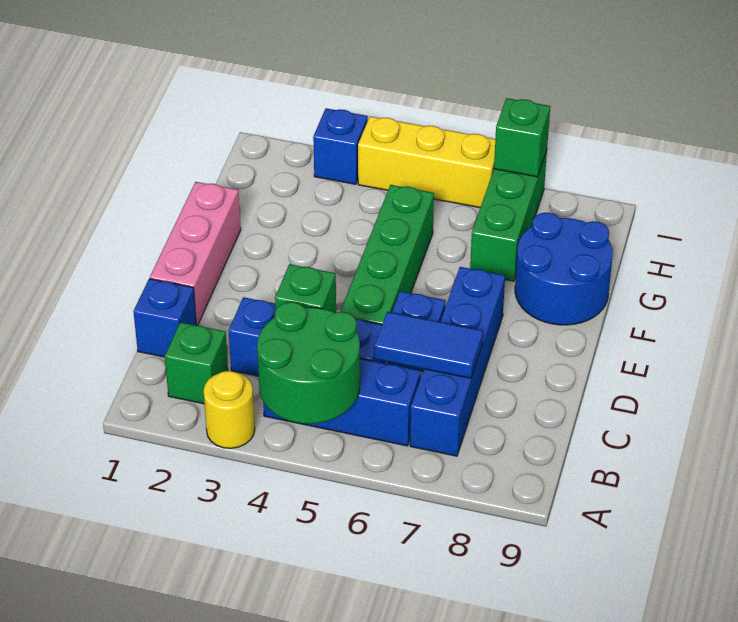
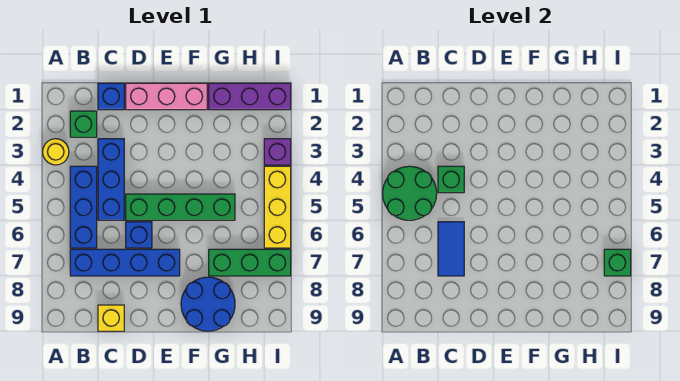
none -> yellow brick C9 level 1
none -> purple brick G1:I1 level 1
blue brick I3 level 1 -> purple brick I3 level 1

